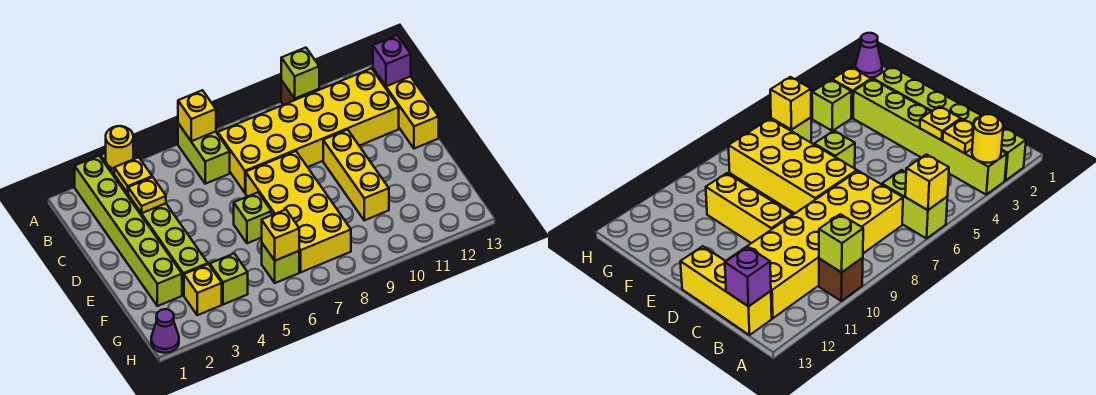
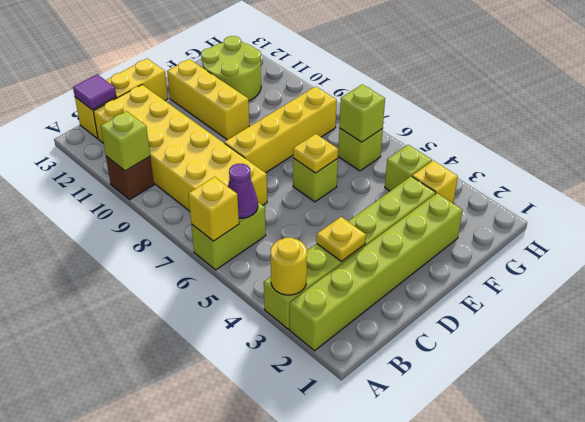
yellow plate B3 level 2 -> yellow plate E6 level 2
purple brick B13 level 2 -> purple tile B13 level 2
yellow brick D7:G8 level 1 -> yellow brick D8:G8 level 1
yellow brick D10:F10 level 1 -> yellow brick E10:E12 level 1
none -> lime round brick F11:G12 level 1
yellow brick G6 level 2 -> lime brick G6 level 2
purple cone H1 level 1 -> purple cone B6 level 2

